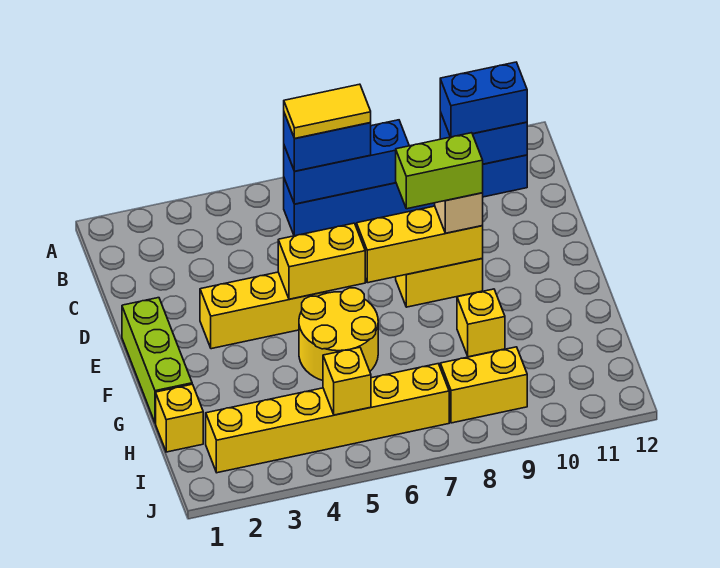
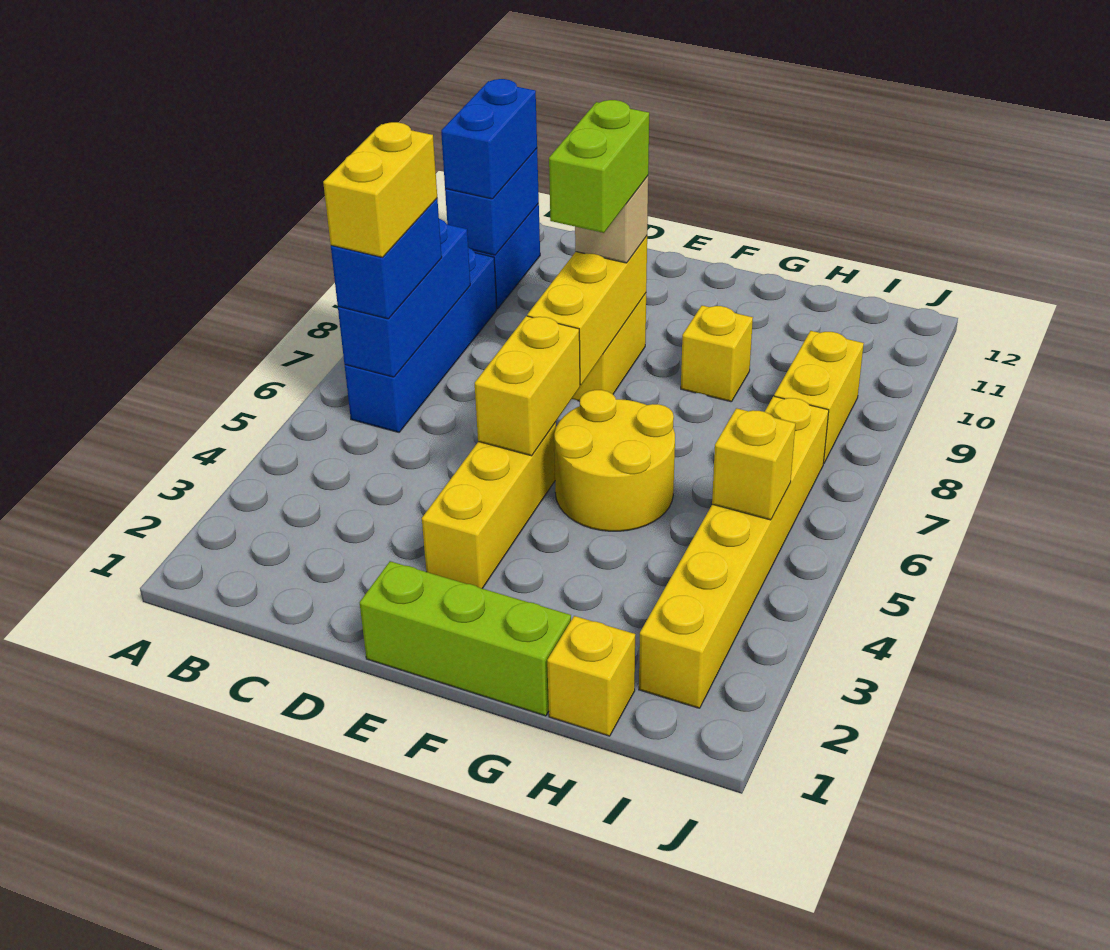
yellow tile B6:B7 level 4 -> yellow brick B6:B7 level 4

